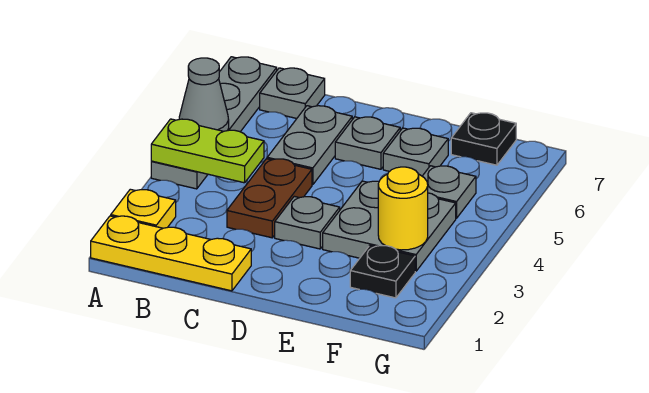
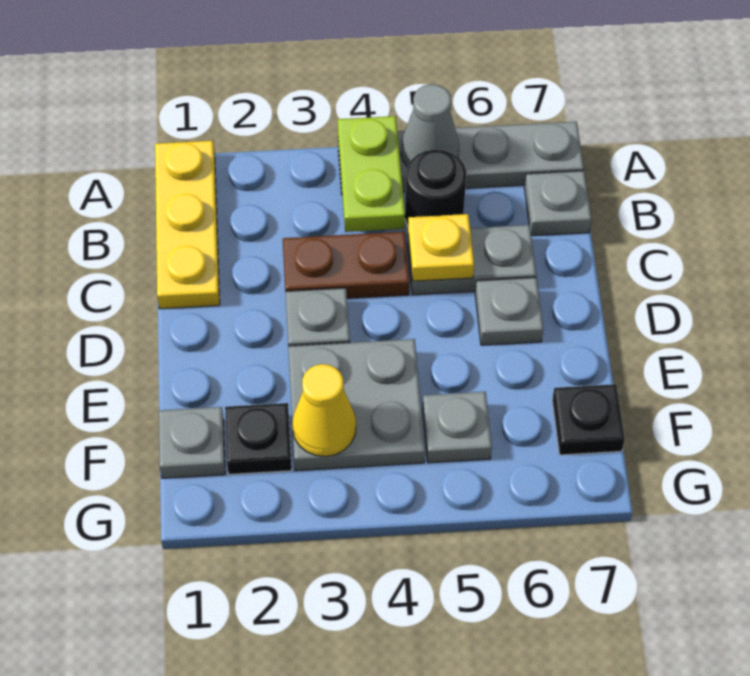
yellow plate A2 level 1 -> yellow plate C5 level 2
none -> black round brick B5 level 1
grey plate E6 level 1 -> grey plate F1 level 1
yellow round brick F3 level 2 -> yellow cone F3 level 2

